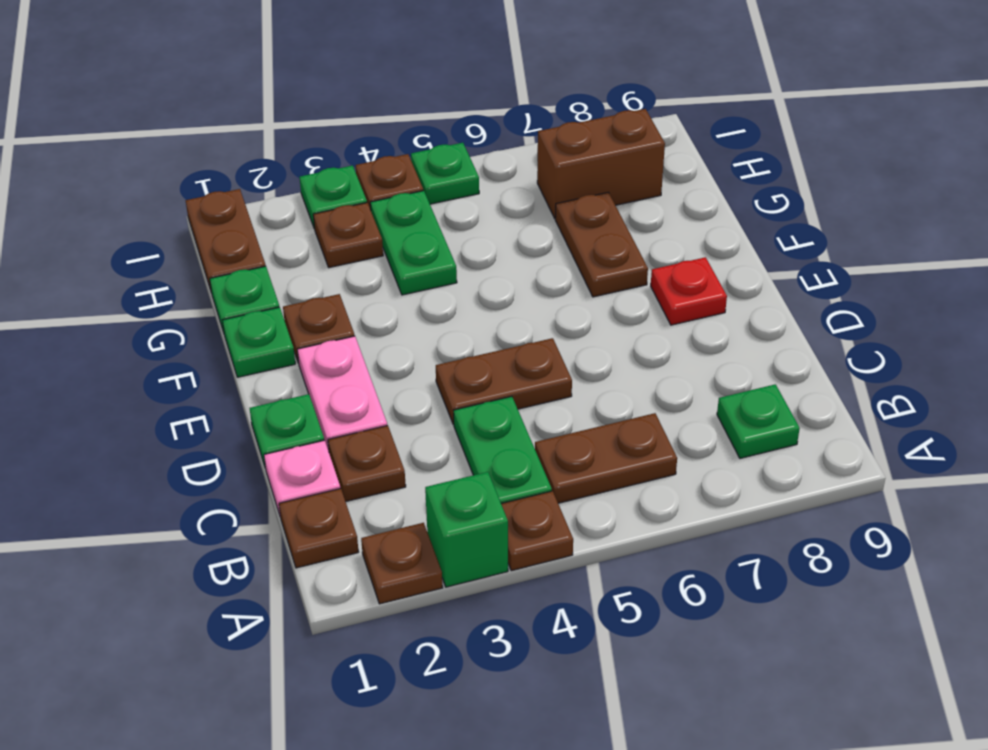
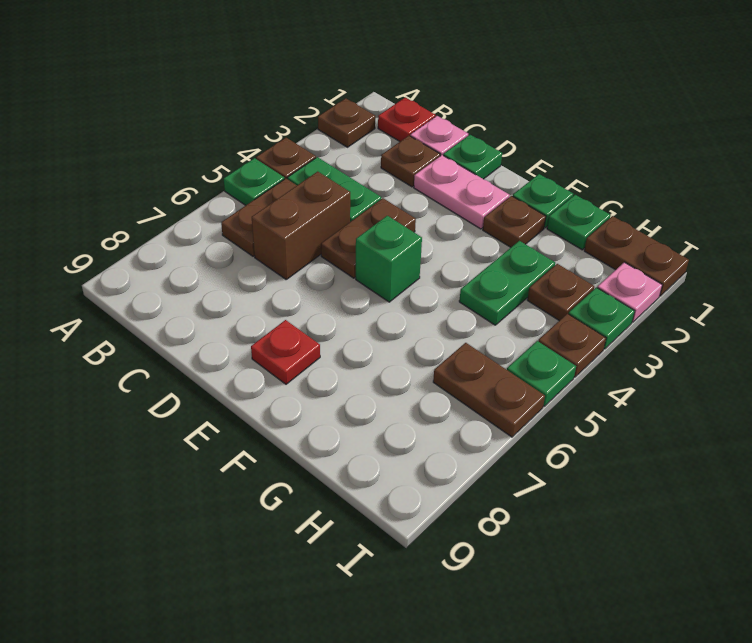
green brick A3 level 1 -> green brick E5 level 1
brown plate B1 level 1 -> red plate B1 level 1
green plate B8 level 1 -> green plate A5 level 1
brown plate F7:G7 level 1 -> brown plate H6:I6 level 1
green plate G4:H4 level 1 -> green plate G3:G4 level 1
brown brick H7:H8 level 1 -> brown brick C5:C6 level 1
none -> pink plate I2 level 1

